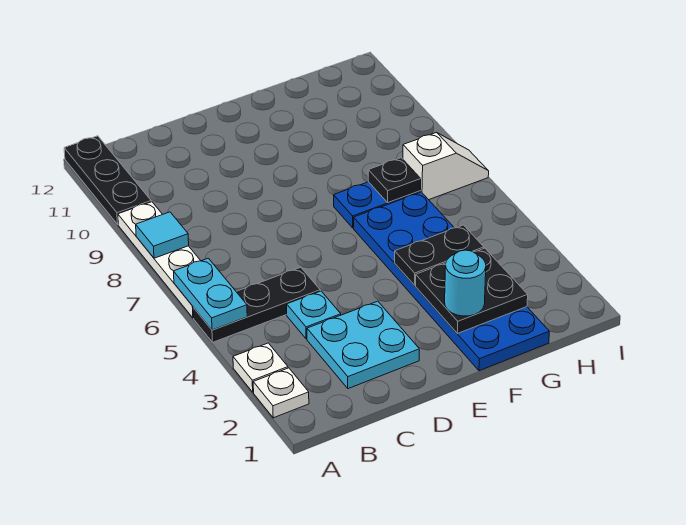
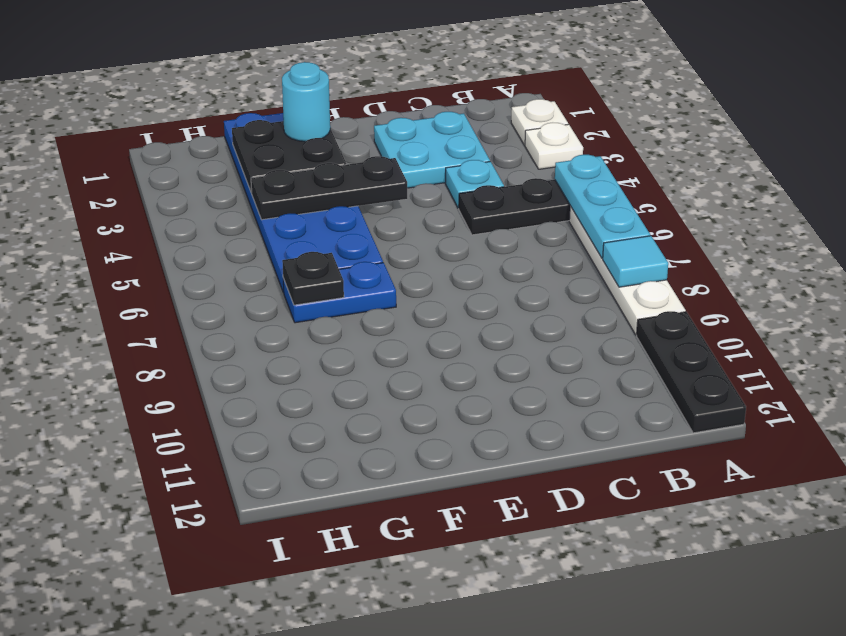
cyan plate A5:A6 level 2 -> cyan plate A5:A7 level 2
black plate F4:G4 level 2 -> black plate E4:G4 level 2
white slope H7:I7 level 1 top H -> none

